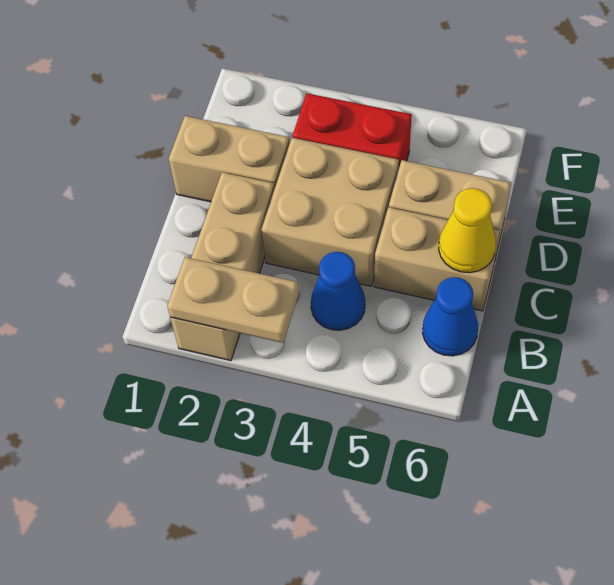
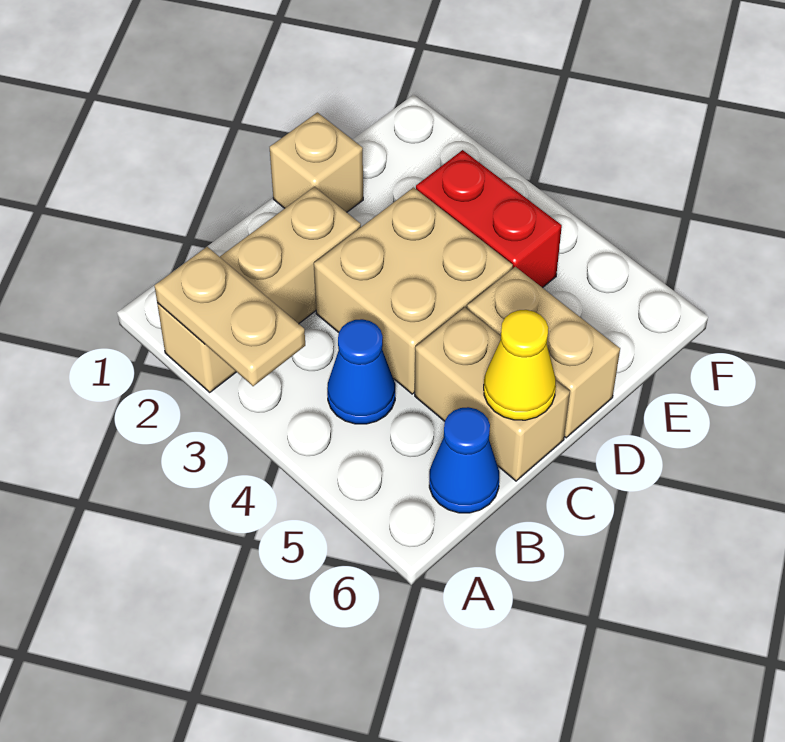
tan brick D1:D2 level 1 -> tan brick D1 level 1

